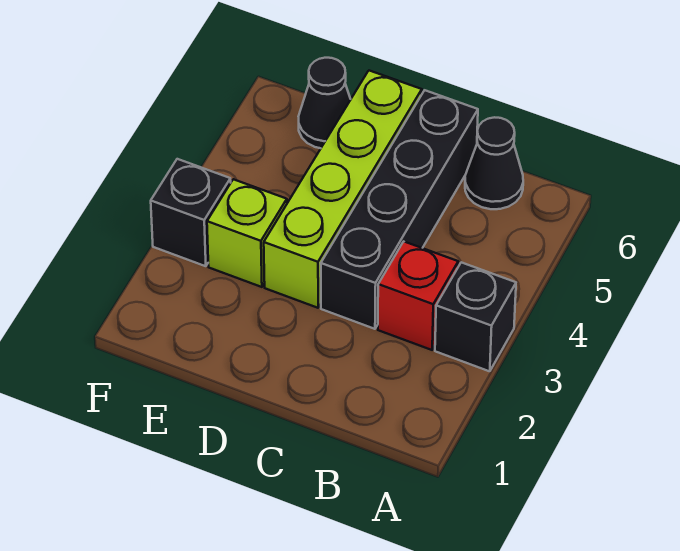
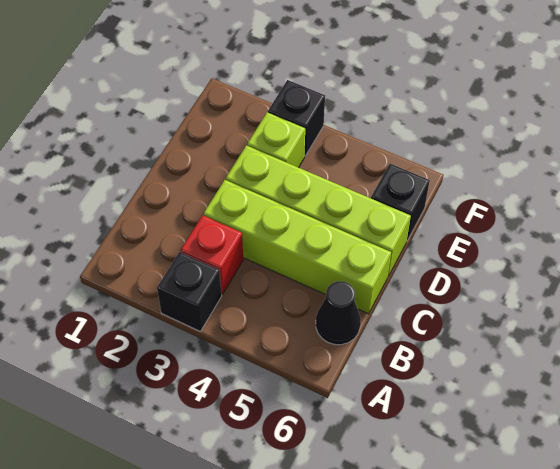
black brick C3:C6 level 1 -> lime brick C3:C6 level 1
black cone E6 level 1 -> black brick E6 level 1

